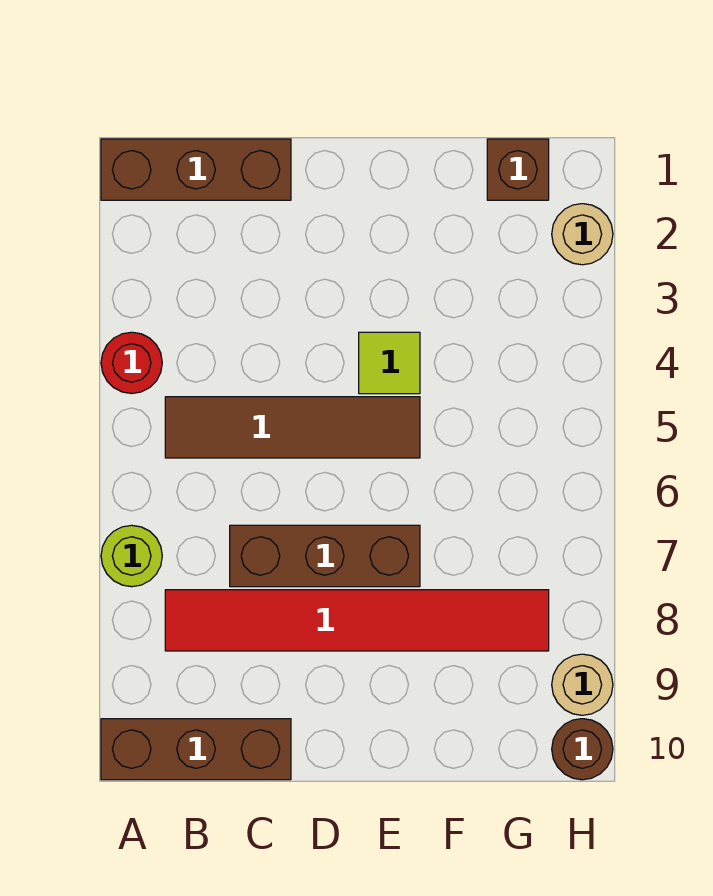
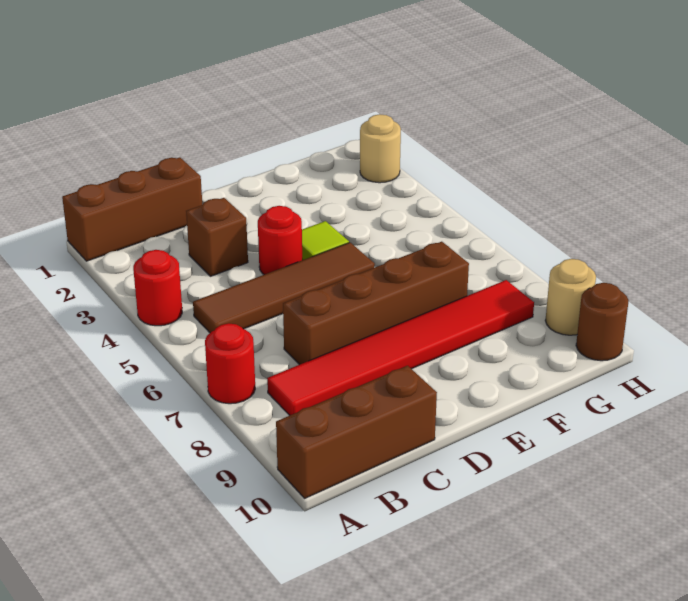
lime round brick A7 level 1 -> red round brick A7 level 1
brown brick C7:E7 level 1 -> brown brick C7:F7 level 1
none -> red round brick D4 level 1
brown brick G1 level 1 -> brown brick C3 level 1

